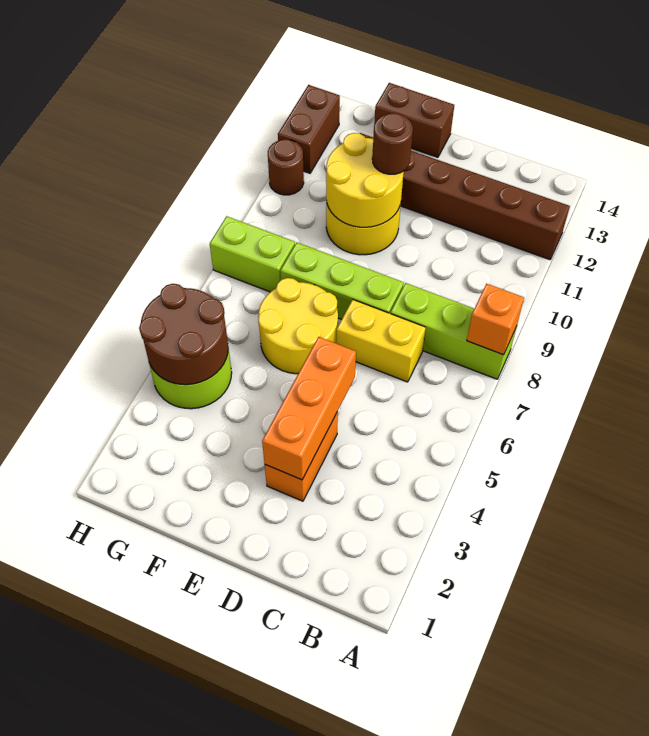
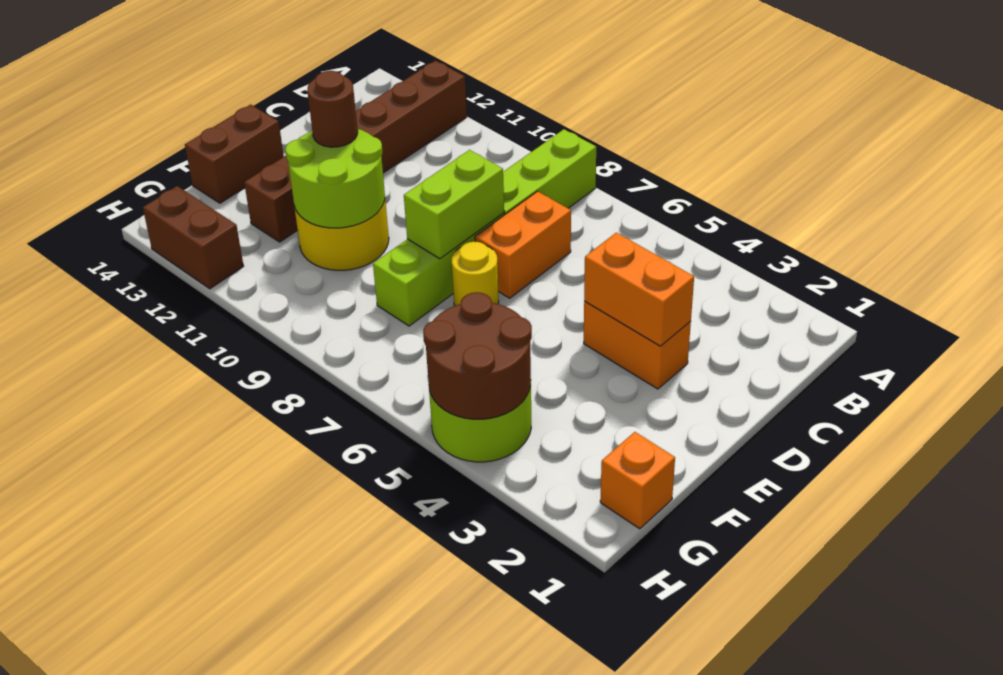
orange brick A8 level 2 -> orange brick G1 level 1
yellow brick C7:D7 level 1 -> orange brick C7:D7 level 1
orange brick D3:D5 level 2 -> orange brick D3:D4 level 2
yellow round brick E6:F7 level 1 -> yellow round brick E7 level 1
yellow round brick E10:F11 level 2 -> lime round brick E10:F11 level 2
lime brick G8:H8 level 1 -> lime brick D8:E8 level 2
brown round brick H11 level 1 -> none

